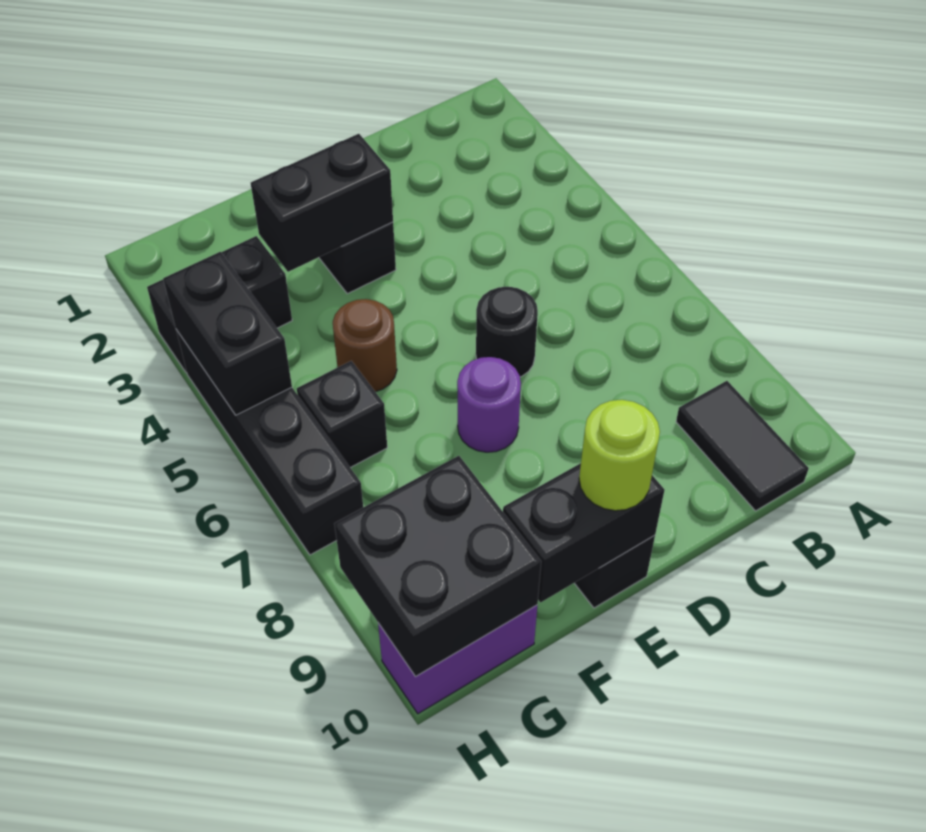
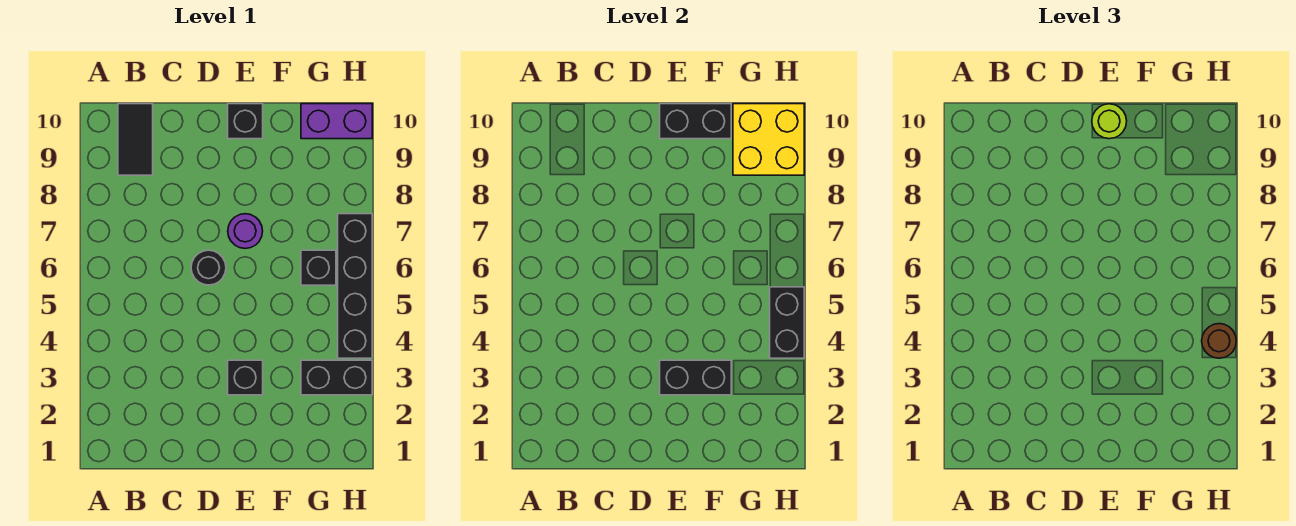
brown round brick F5 level 1 -> brown round brick H4 level 3
black brick G9:H10 level 2 -> yellow brick G9:H10 level 2

